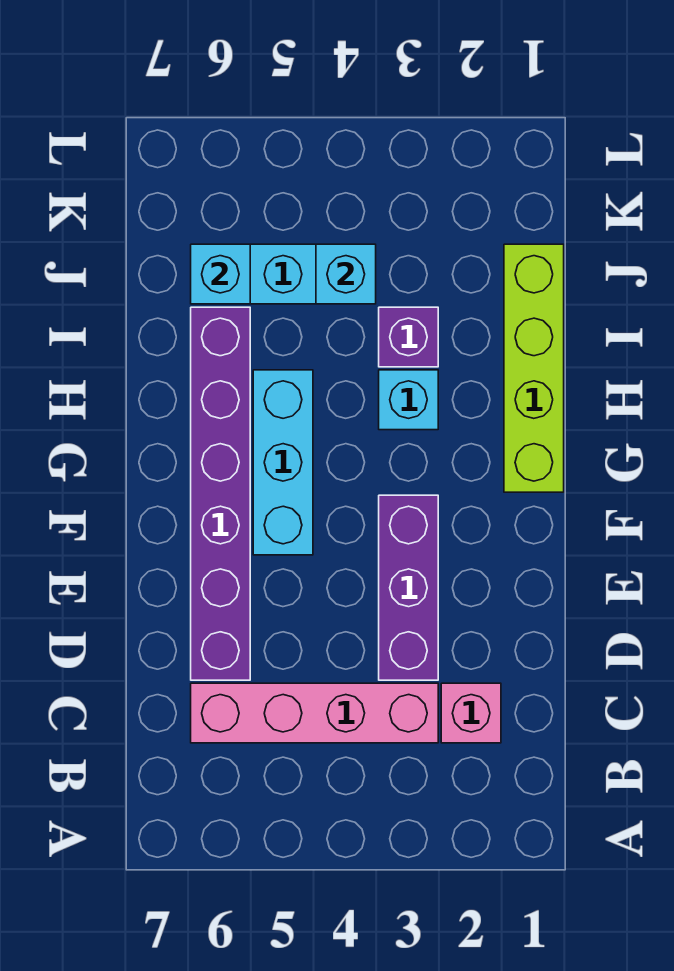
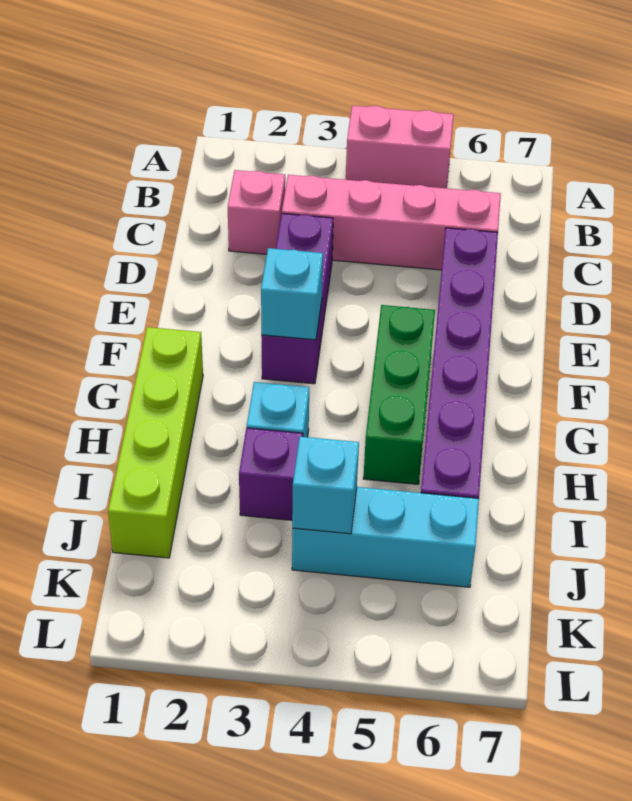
none -> pink brick A4:A5 level 1
cyan brick F5:H5 level 1 -> green brick F5:H5 level 1
cyan brick J6 level 2 -> cyan brick F3 level 2

